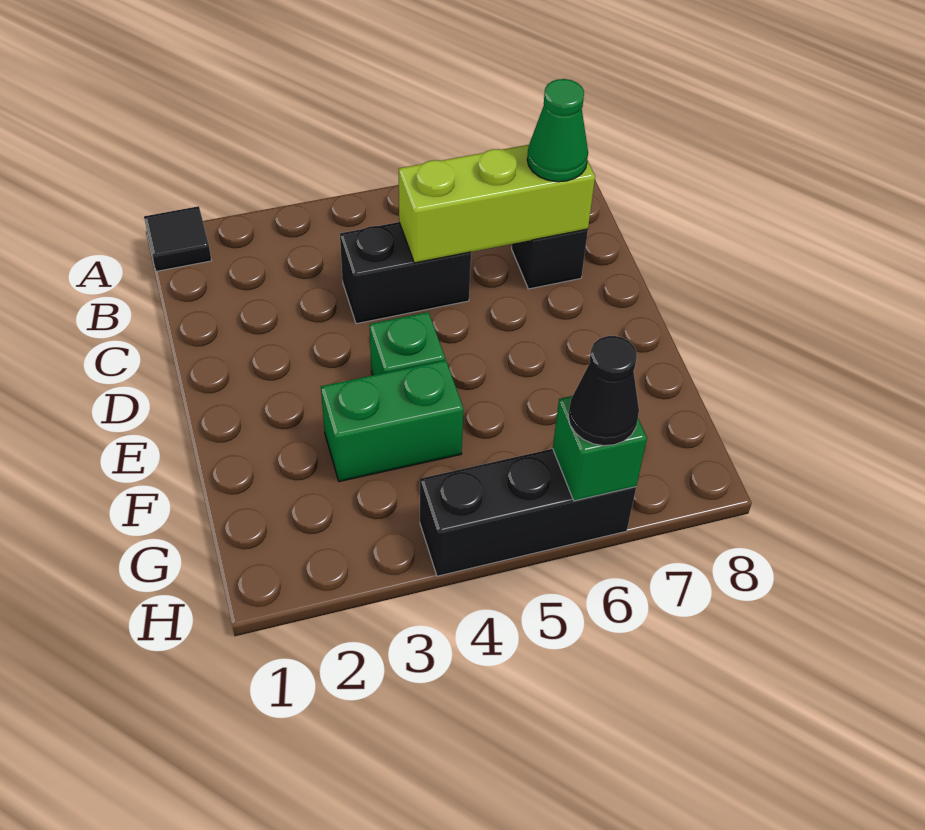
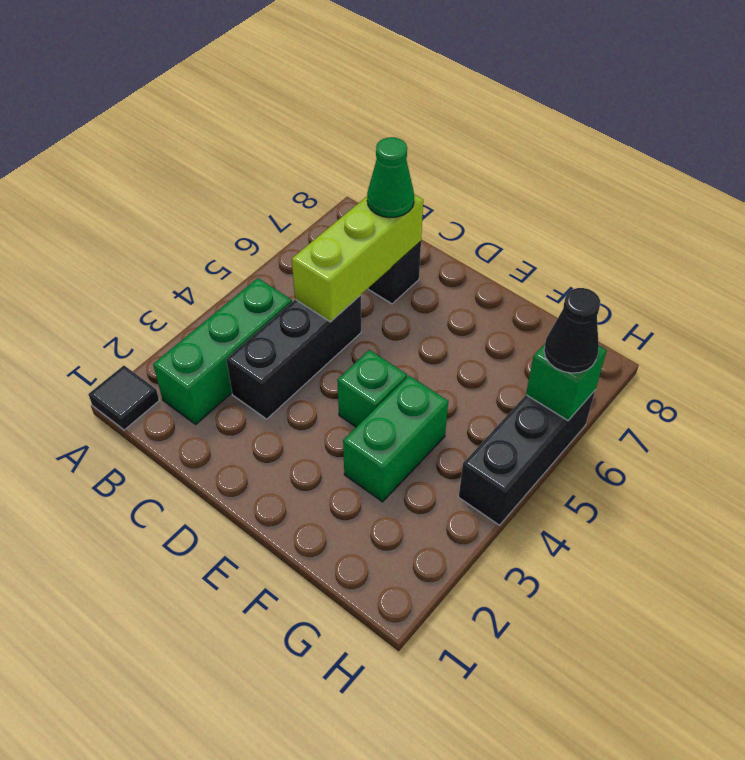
none -> green brick B2:B4 level 1
black brick C4:C5 level 1 -> black brick C3:C5 level 1

